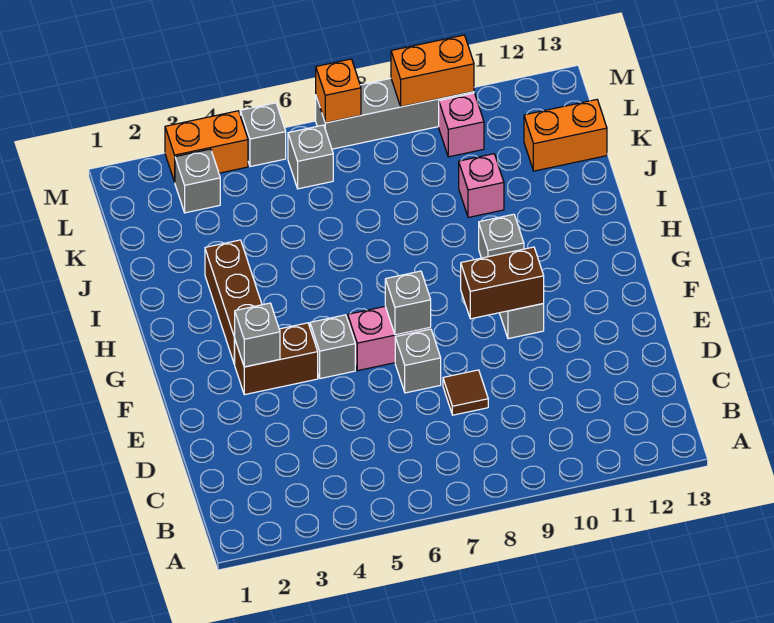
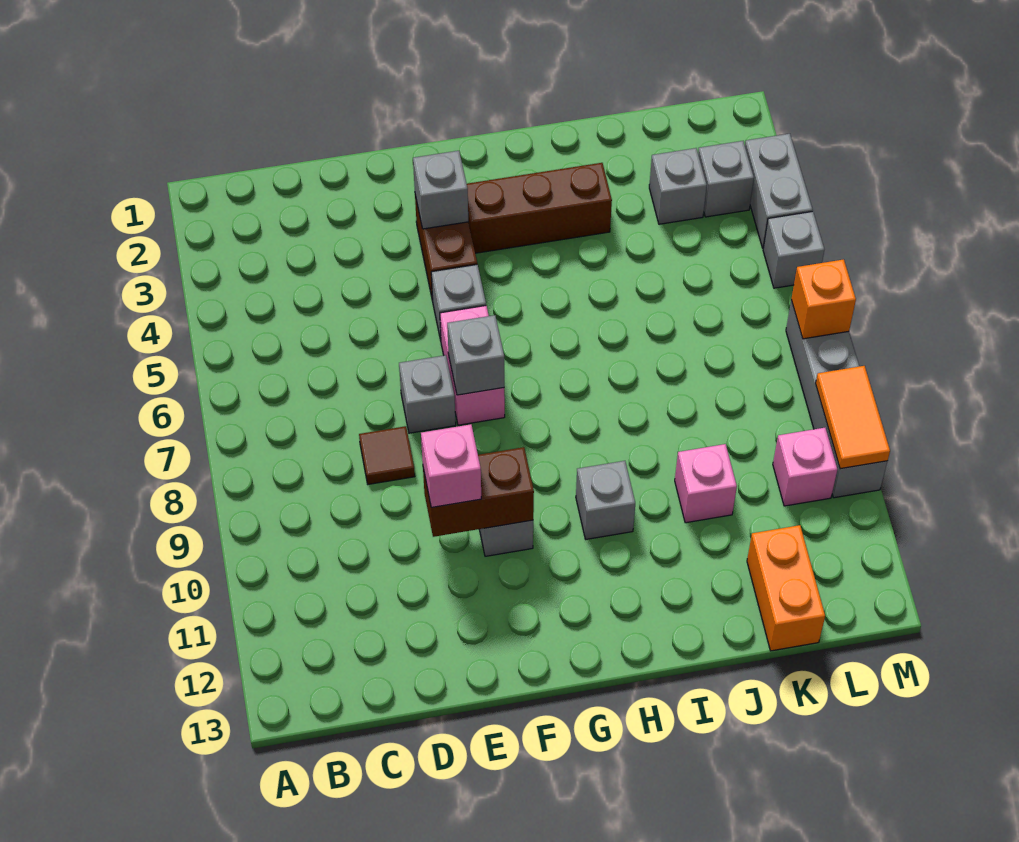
none -> pink brick E10 level 3
brown brick F9:F10 level 2 -> brown brick E10:F10 level 2
grey brick L6 level 1 -> grey brick K3 level 1
orange brick M3:M4 level 1 -> grey brick M3:M4 level 1
orange brick M9:M10 level 2 -> orange tile M9:M10 level 2

